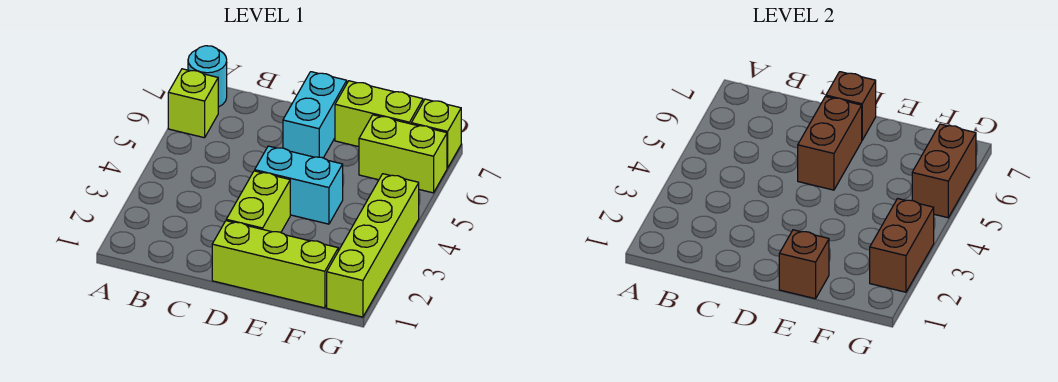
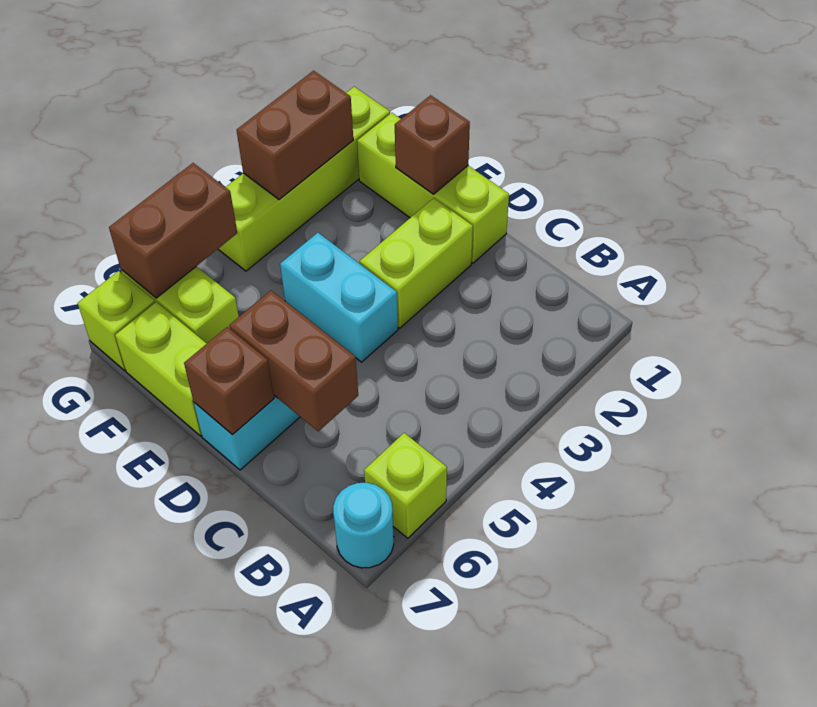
brown brick D5:D6 level 2 -> brown brick C6:D6 level 2

